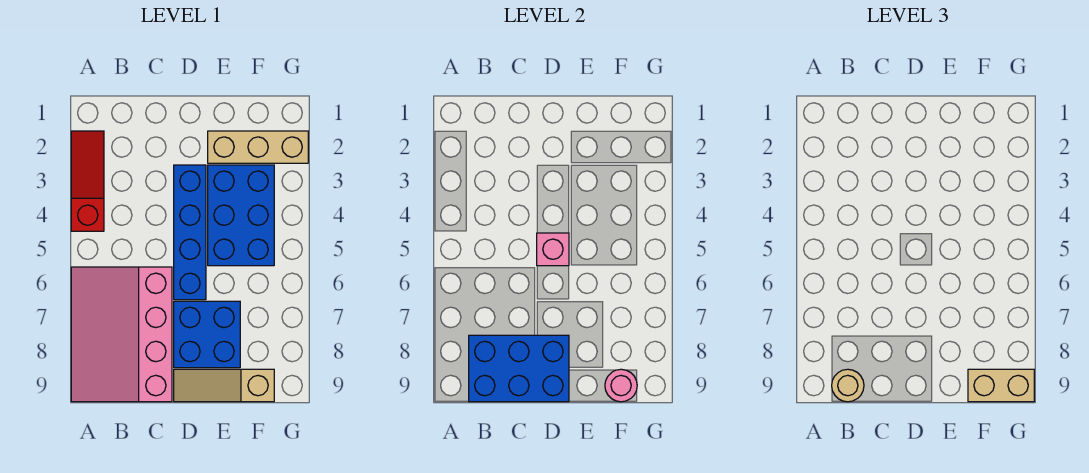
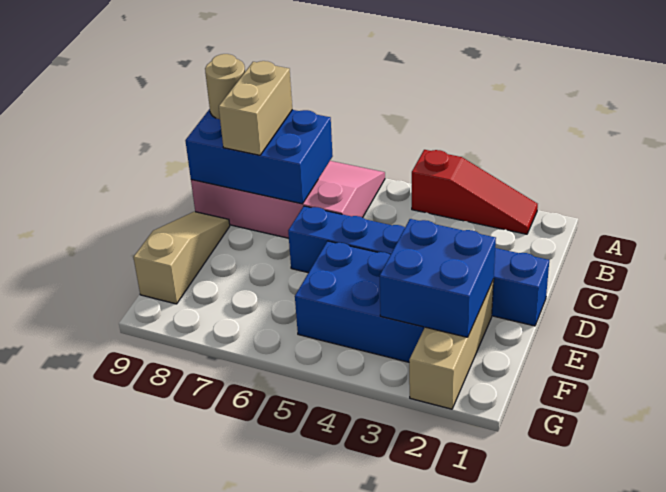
blue brick B8:D9 level 2 -> blue brick B7:C9 level 2
blue brick D3:D6 level 1 -> blue brick D1:D6 level 1
pink brick D5 level 2 -> none
blue brick D7:E8 level 1 -> blue brick E2:F3 level 2
pink round brick F9 level 2 -> none
tan brick F9:G9 level 3 -> tan brick B8:C8 level 3

